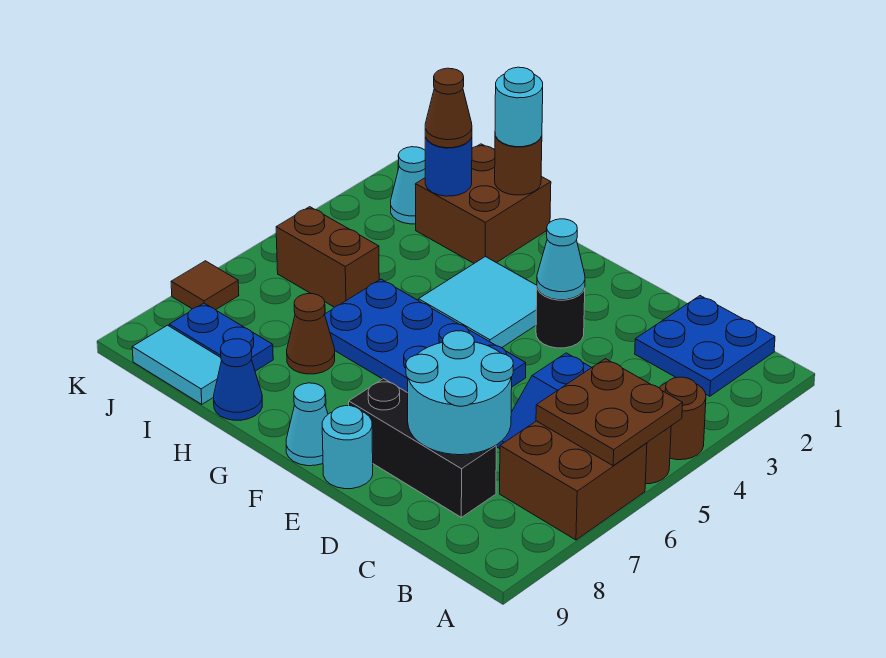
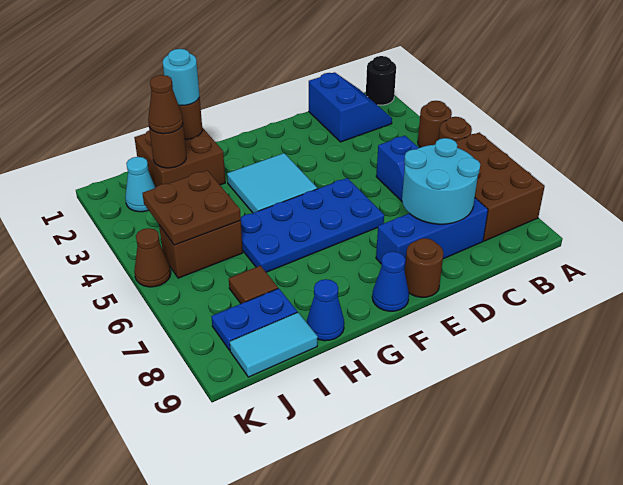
brown plate A5:B6 level 2 -> brown plate I4:J5 level 2
brown brick A6:B7 level 1 -> brown brick A6:B8 level 1
blue plate B1:C2 level 1 -> blue slope B1:C2 level 1 top C
black brick C8:E8 level 1 -> blue brick C8:E8 level 1
black round brick E3 level 1 -> black round brick A1 level 1
cyan cone E3 level 2 -> none
cyan round brick E9 level 1 -> brown round brick E9 level 1
cyan cone F9 level 1 -> blue cone F9 level 1
brown cone H7 level 1 -> brown cone K5 level 1
blue round brick I2 level 2 -> brown round brick I2 level 2
brown tile K7 level 1 -> brown tile I7 level 1

